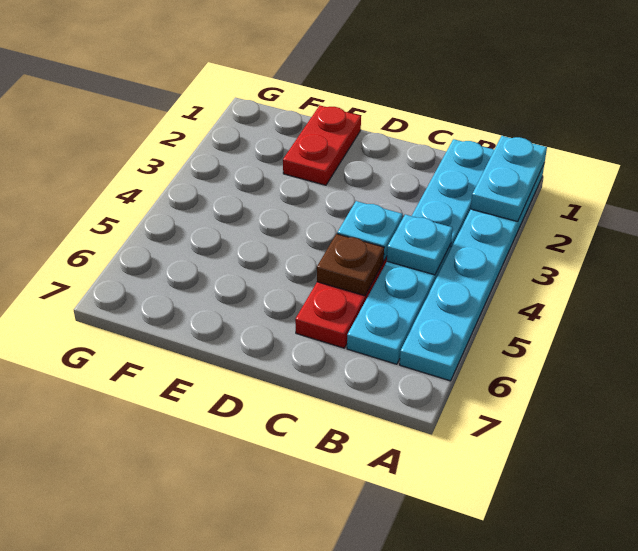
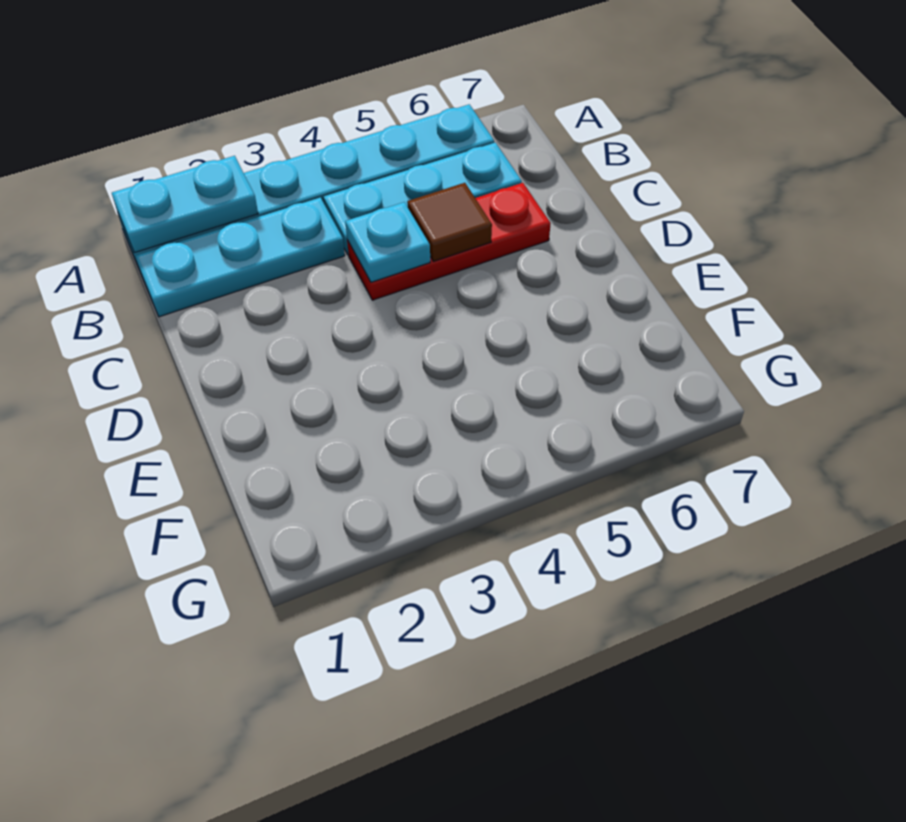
cyan plate B4 level 2 -> none
brown plate C5 level 2 -> brown tile C5 level 2
red plate E1:E2 level 1 -> none

